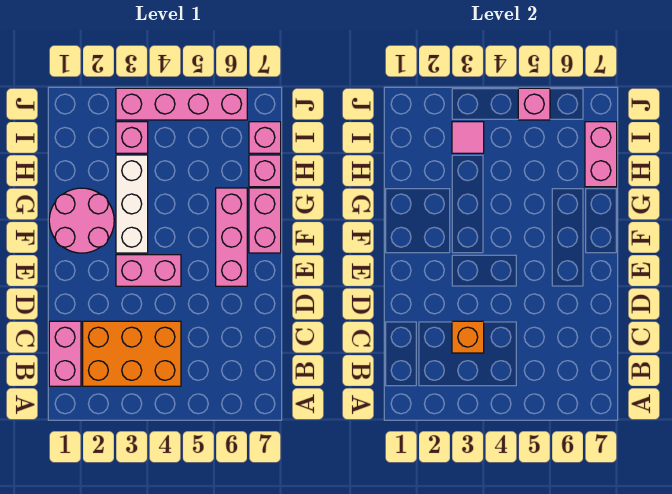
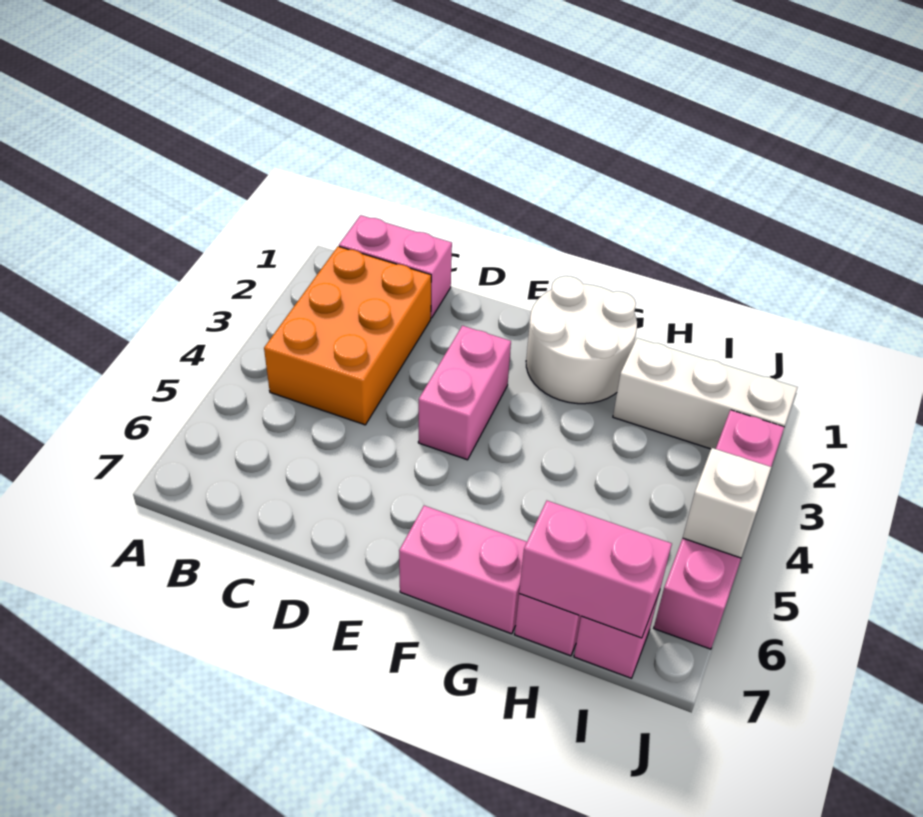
orange brick C3 level 2 -> none
pink brick E6:G6 level 1 -> none
pink round brick F1:G2 level 1 -> white round brick F1:G2 level 1
white brick F3:H3 level 1 -> white brick H2:J2 level 1
pink brick I3 level 1 -> none
pink tile I3 level 2 -> none
pink brick J5 level 2 -> white brick J5 level 2

